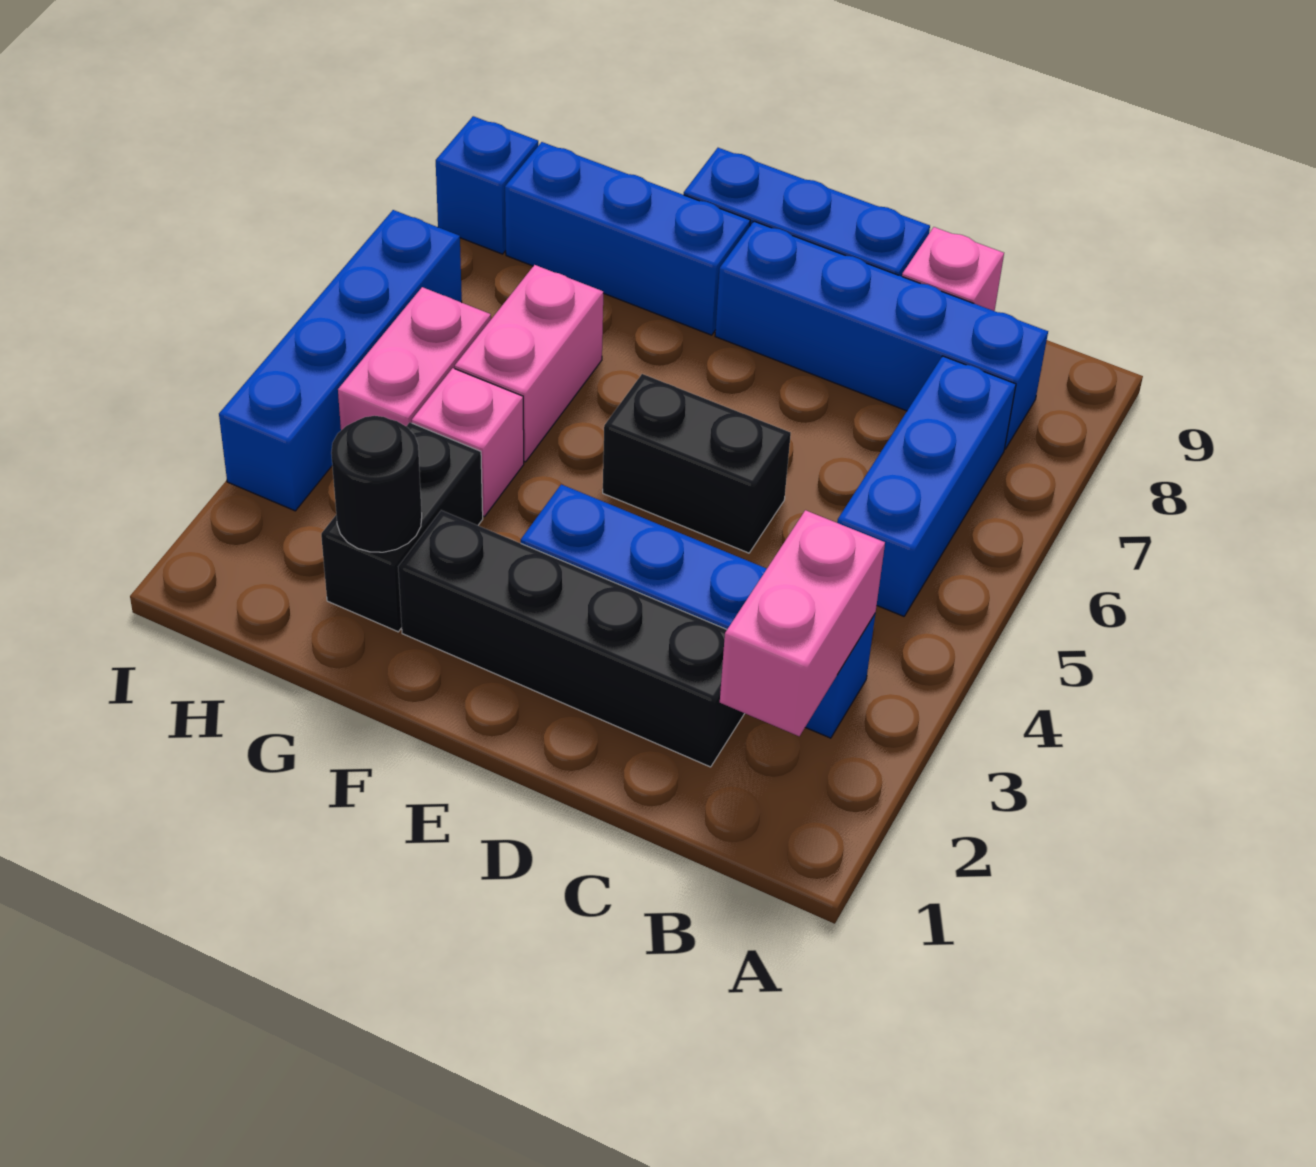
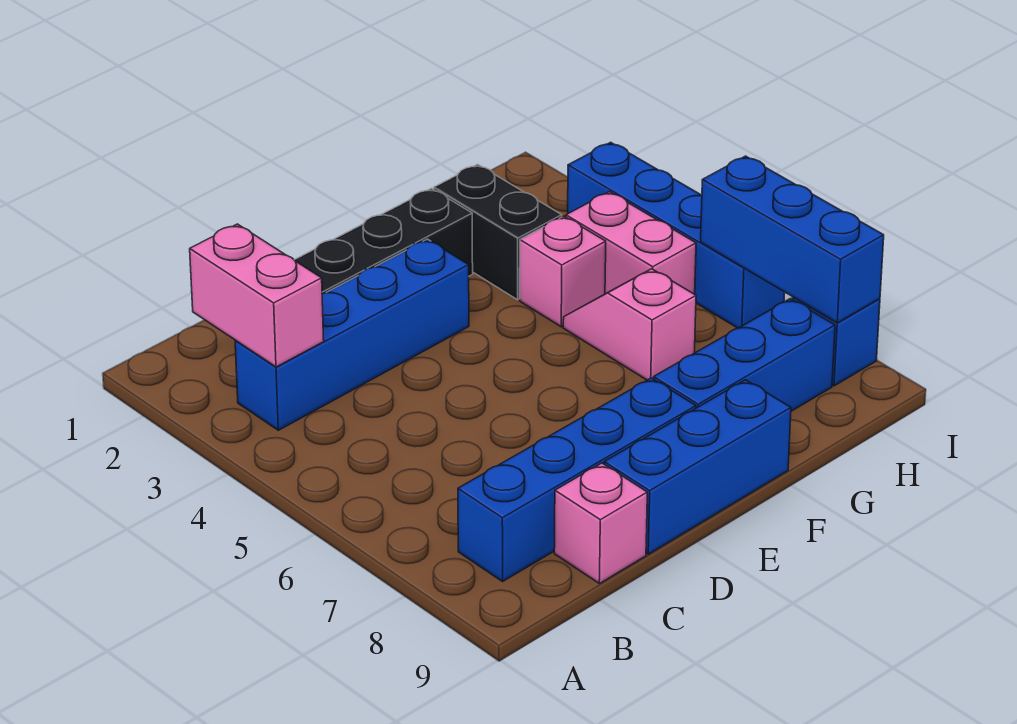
blue brick B5:B7 level 1 -> blue brick I6:I8 level 2
black brick D5:E5 level 1 -> none
black round brick G2 level 2 -> none
pink brick G5:G6 level 1 -> pink slope G5:G6 level 1 top 6

